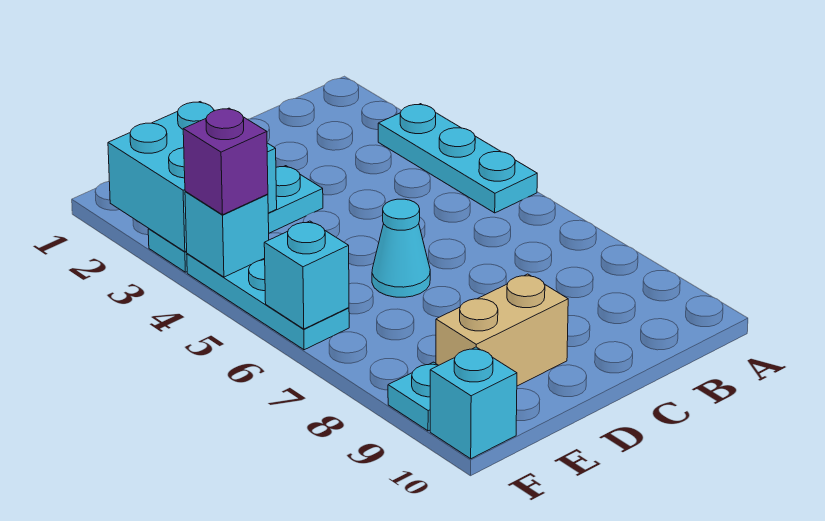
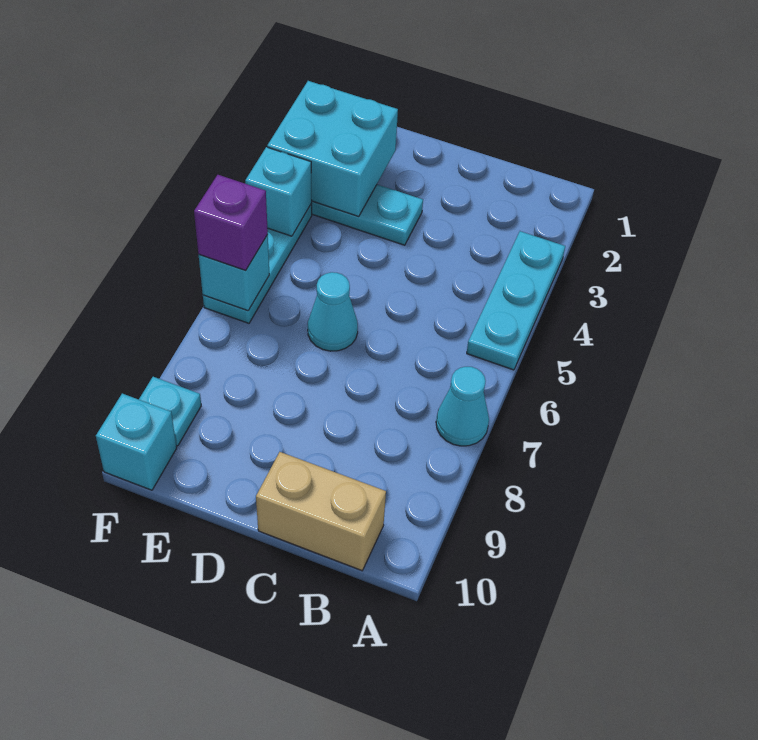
none -> cyan cone A7 level 1
tan brick D9:E9 level 1 -> tan brick B10:C10 level 1
purple brick F4 level 3 -> purple brick F6 level 3

